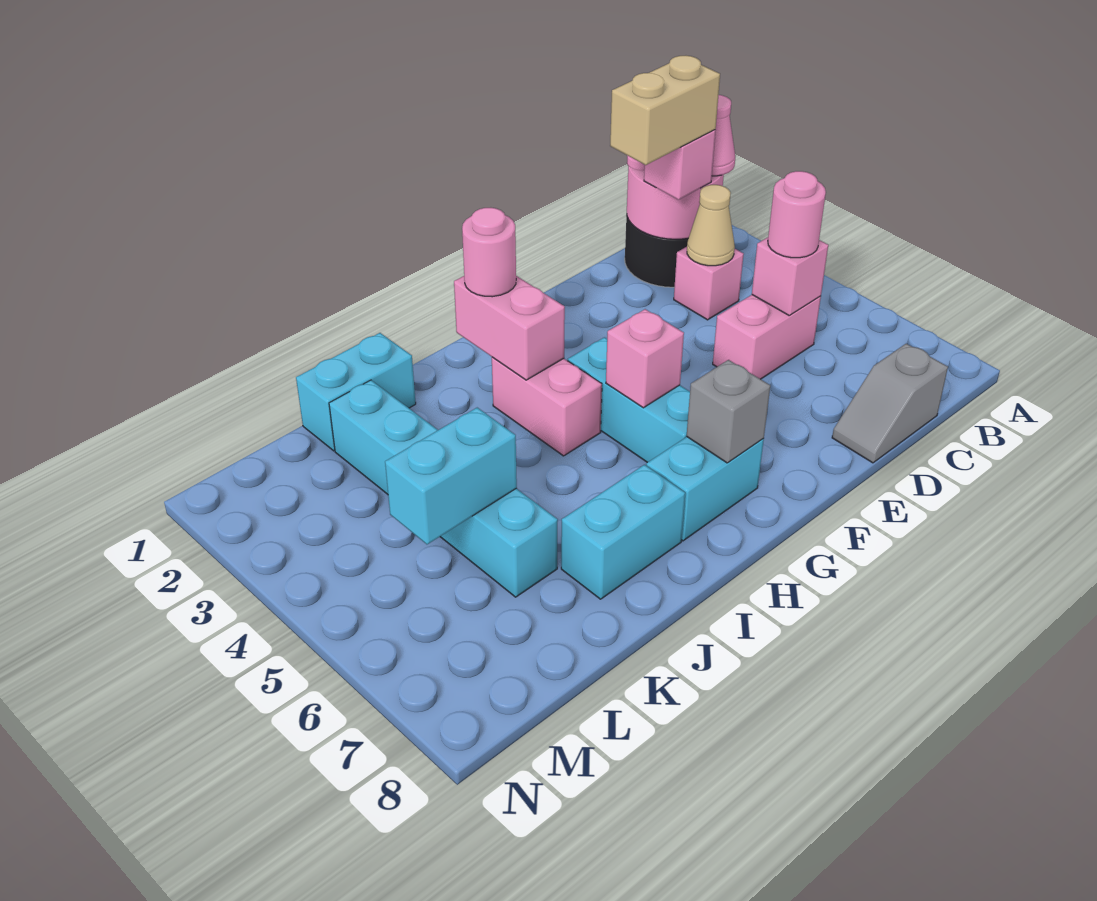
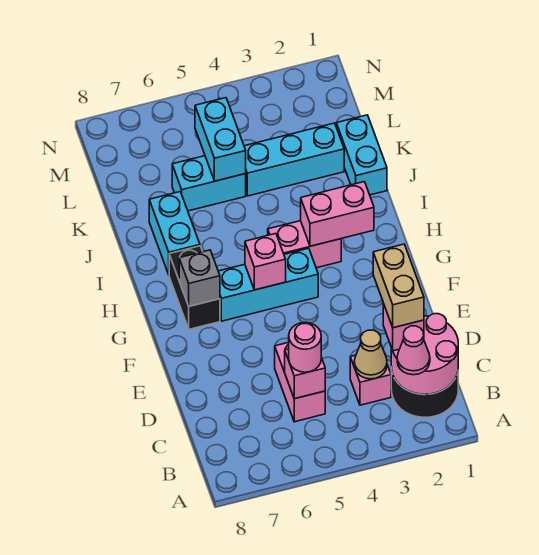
grey slope C8:D8 level 1 top C -> none
cyan brick G7:H7 level 1 -> black brick G7:H7 level 1
pink round brick H2 level 3 -> none

